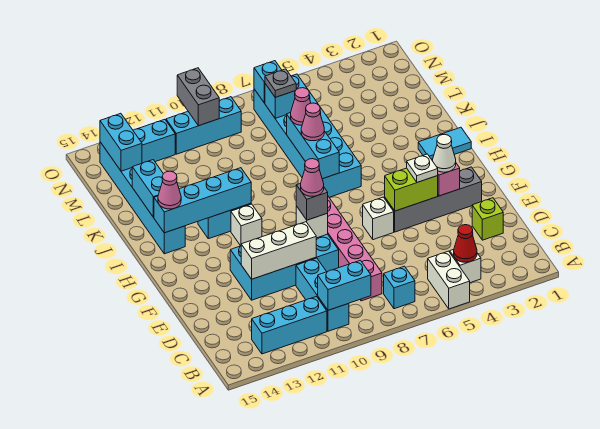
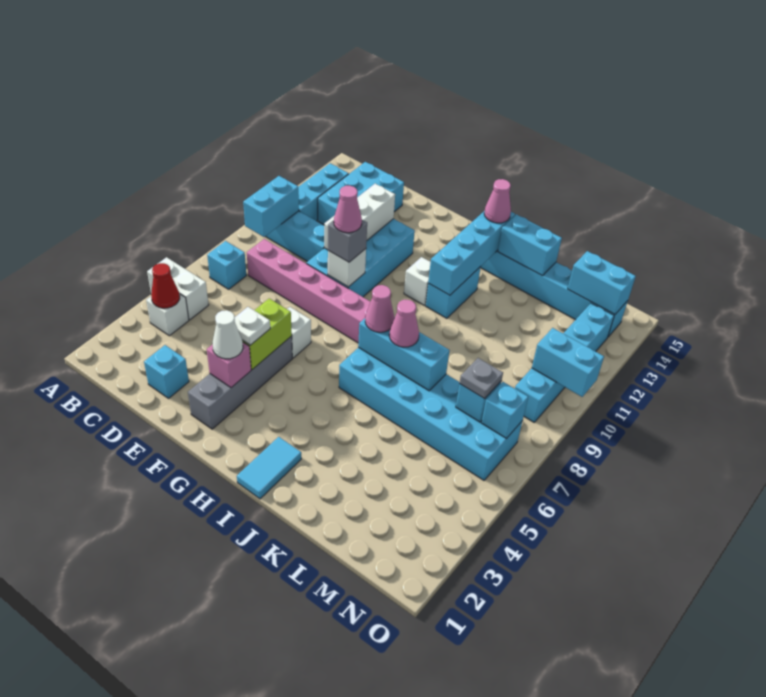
none -> cyan brick C12:D14 level 1
lime brick D2 level 1 -> cyan brick D2 level 1
pink cone K7 level 3 -> pink cone I7 level 3
grey brick N10:O10 level 2 -> cyan brick N10:O10 level 2

